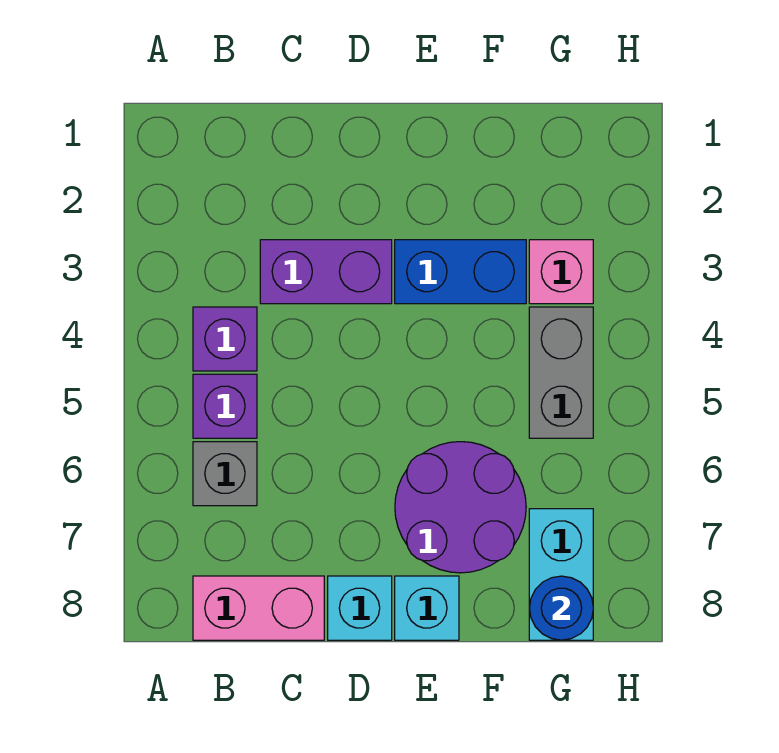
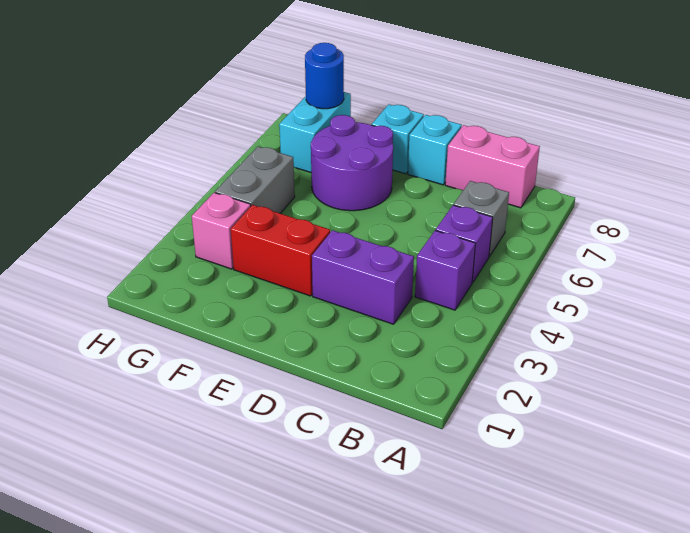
blue brick E3:F3 level 1 -> red brick E3:F3 level 1

